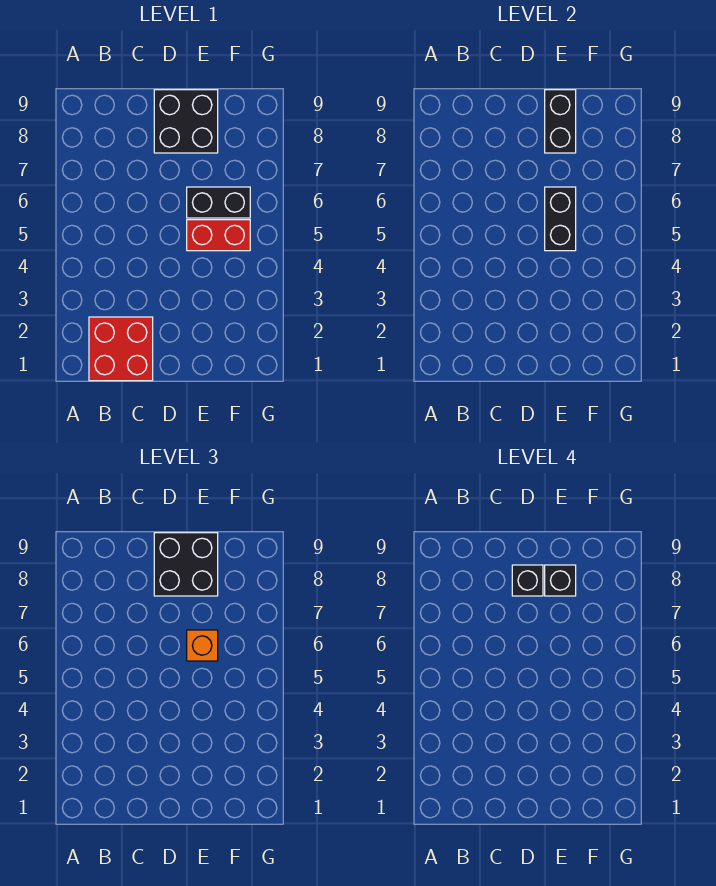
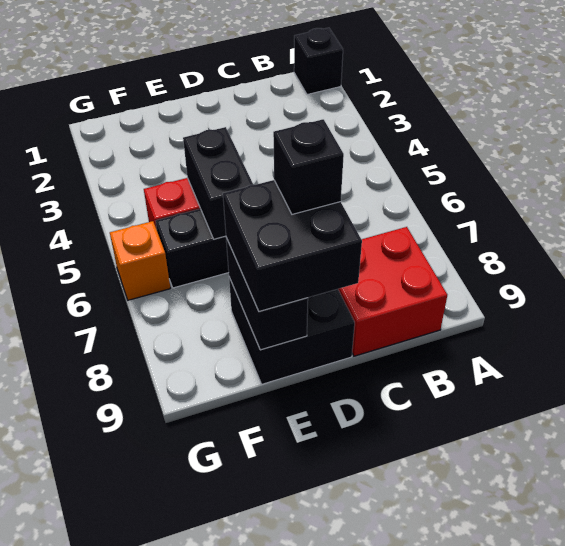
red brick B1:C2 level 1 -> red brick B8:C9 level 1
orange brick E6 level 3 -> orange brick G6 level 1
black brick E8 level 4 -> black brick A1 level 1

